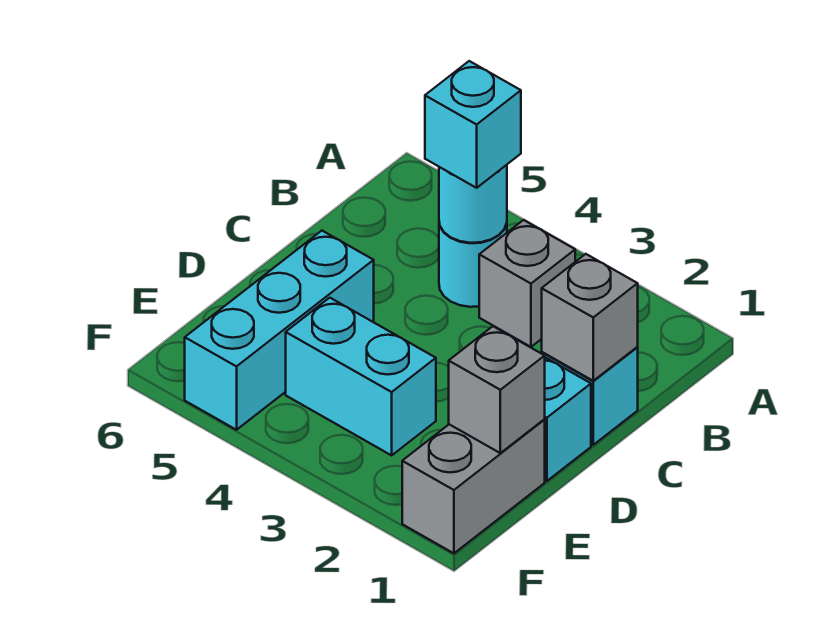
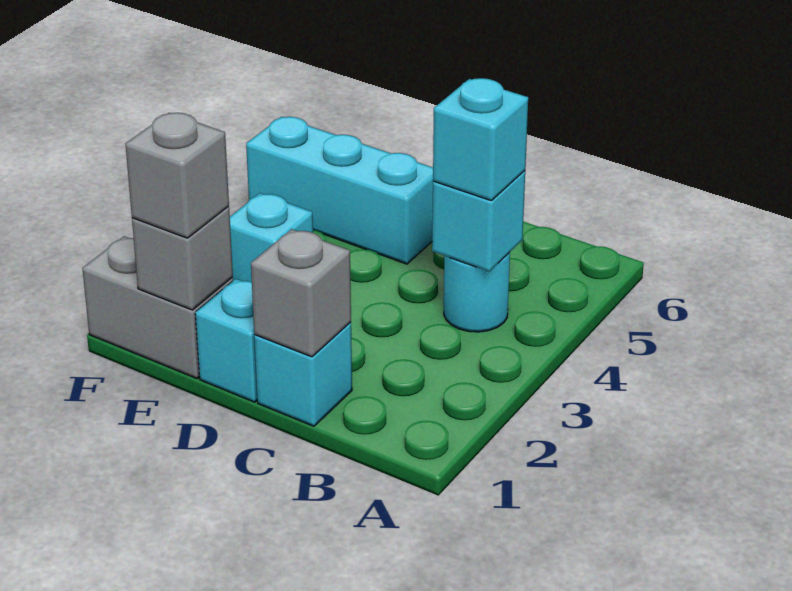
grey brick B3 level 1 -> grey brick E1 level 3
cyan round brick B4 level 2 -> cyan brick B4 level 2
cyan brick E3:E4 level 1 -> cyan brick E3 level 1

